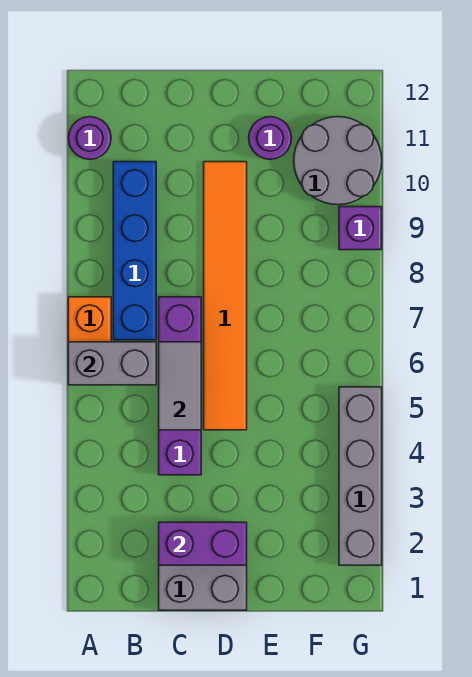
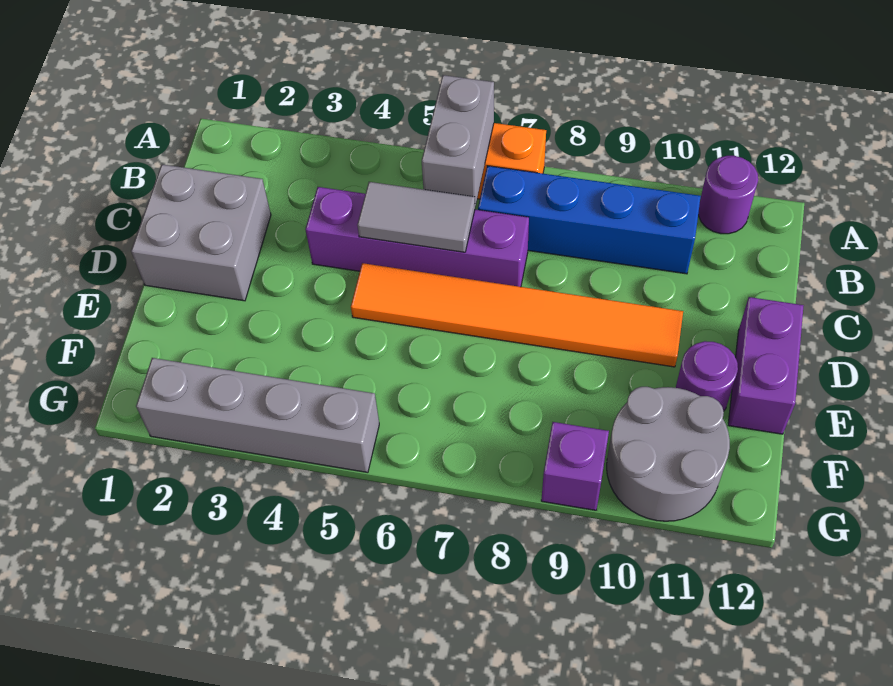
purple brick C2:D2 level 2 -> purple brick D12:E12 level 1

